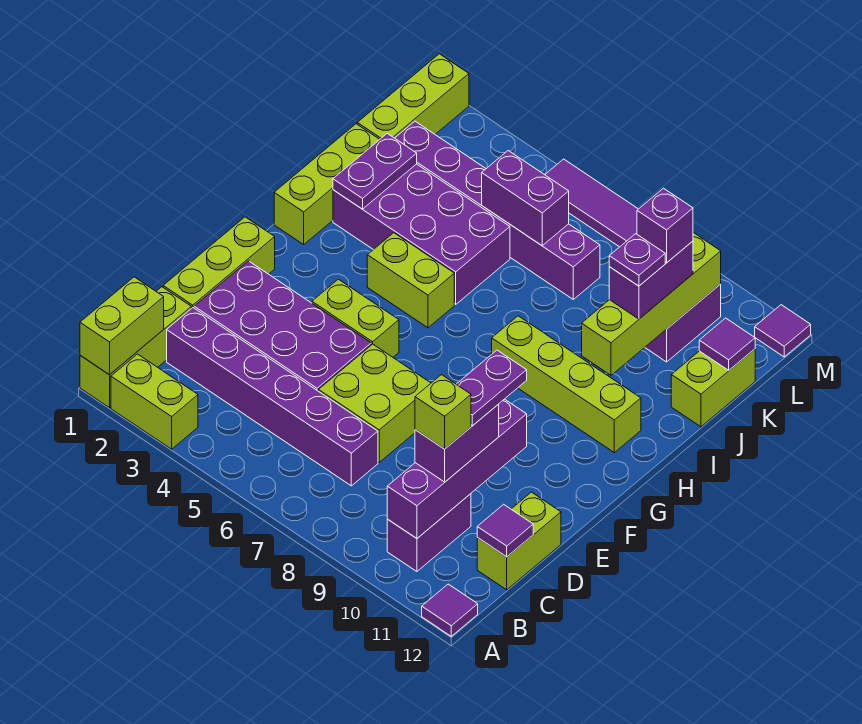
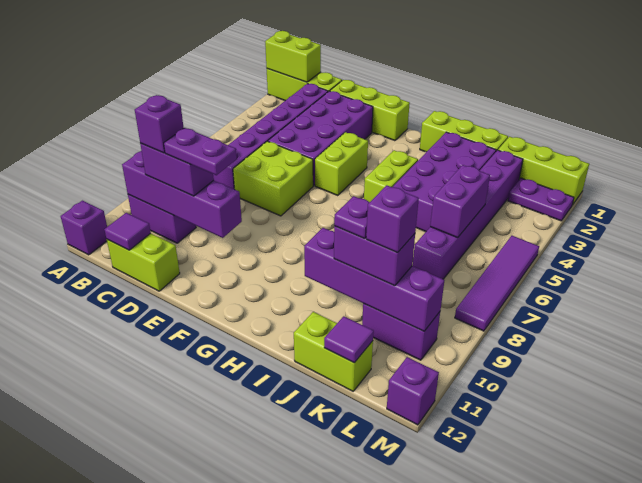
lime brick A2:A3 level 1 -> none
purple tile A12 level 1 -> purple brick A12 level 1
lime brick C10 level 4 -> purple brick C10 level 4
lime brick H8:H11 level 1 -> none
purple plate I2:J2 level 2 -> purple plate L2:M2 level 1
lime brick I10:L10 level 2 -> purple brick I10:L10 level 2
purple tile M12 level 1 -> purple brick M12 level 1

